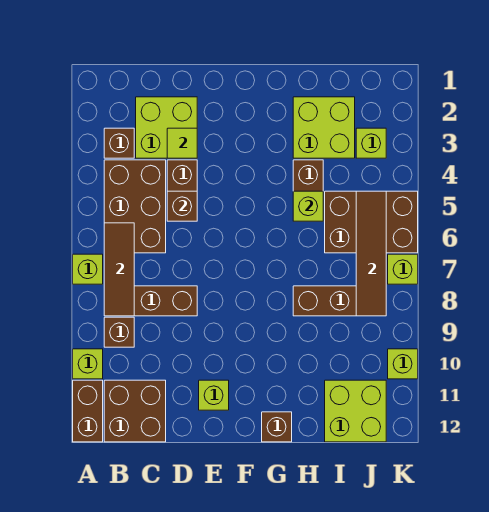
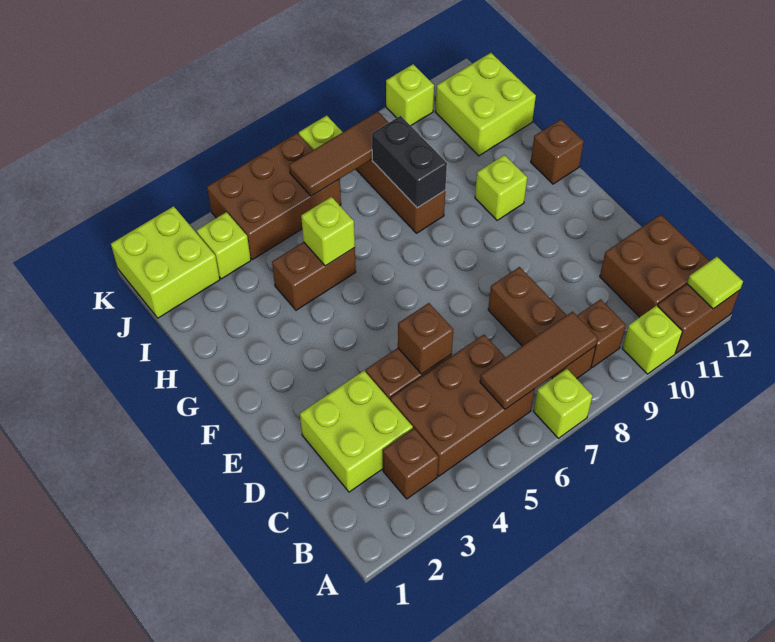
lime tile D3 level 2 -> lime tile A12 level 2
lime brick E11 level 1 -> lime brick G10 level 1
lime brick H2:I3 level 1 -> lime brick J1:K2 level 1
none -> black brick H8:I8 level 2
brown brick I5:K6 level 1 -> brown brick J4:K6 level 1
brown tile J5:J8 level 2 -> brown tile J6:J8 level 2

